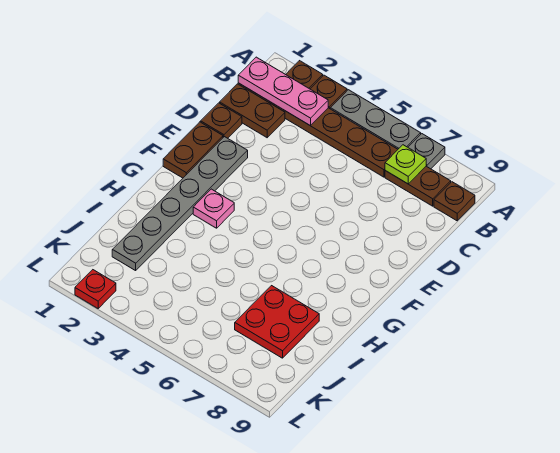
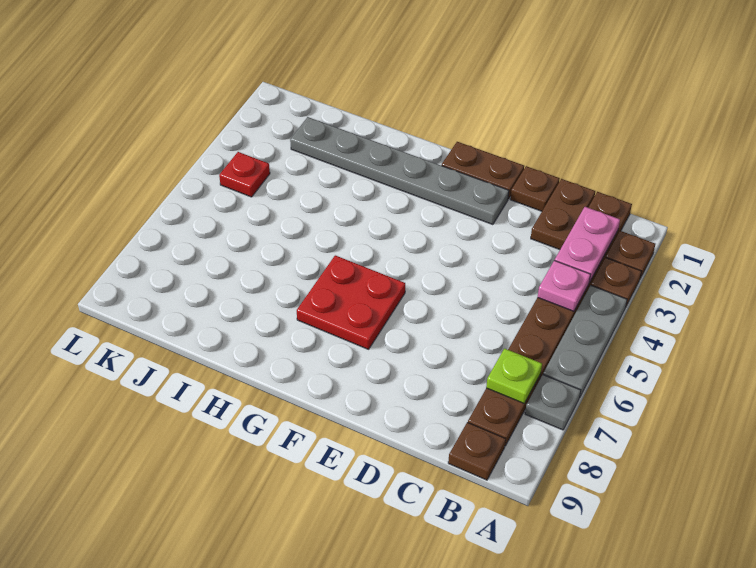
pink plate B1:B3 level 2 -> pink plate B2:B3 level 2
pink plate G3 level 1 -> pink plate B4 level 2
red plate I7:J8 level 1 -> red plate F6:G7 level 1
red plate L2 level 1 -> red plate K4 level 1

